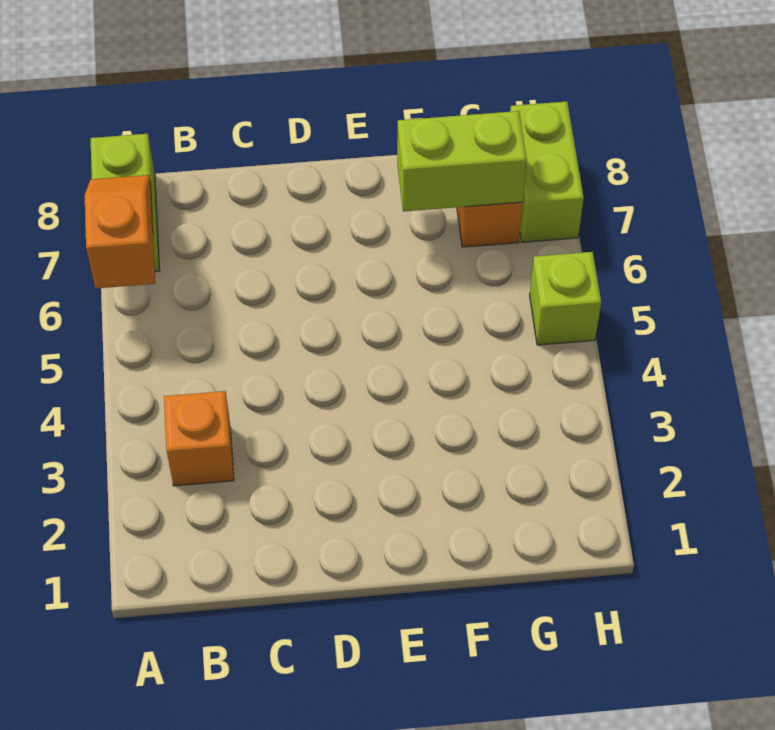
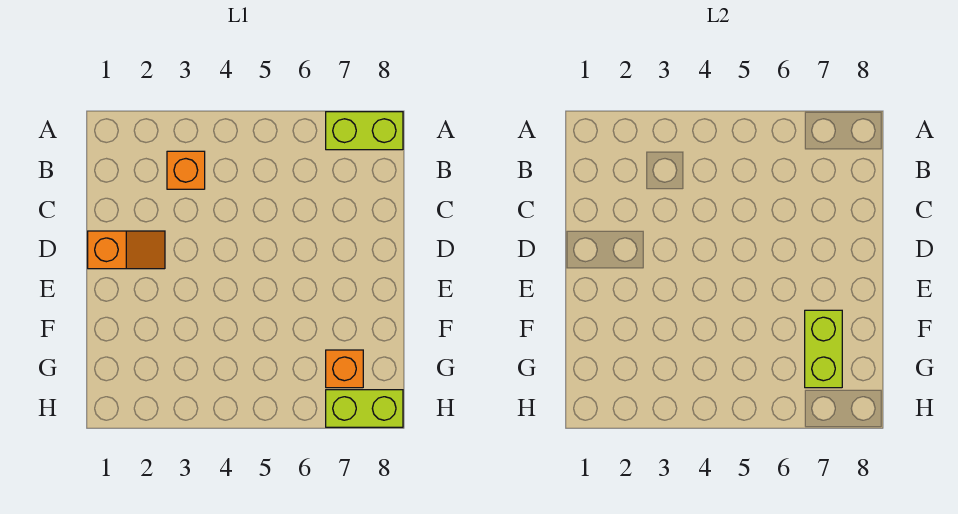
orange slope A6:A7 level 2 top 6 -> orange slope D1:D2 level 1 top 1
lime brick H5 level 1 -> none

